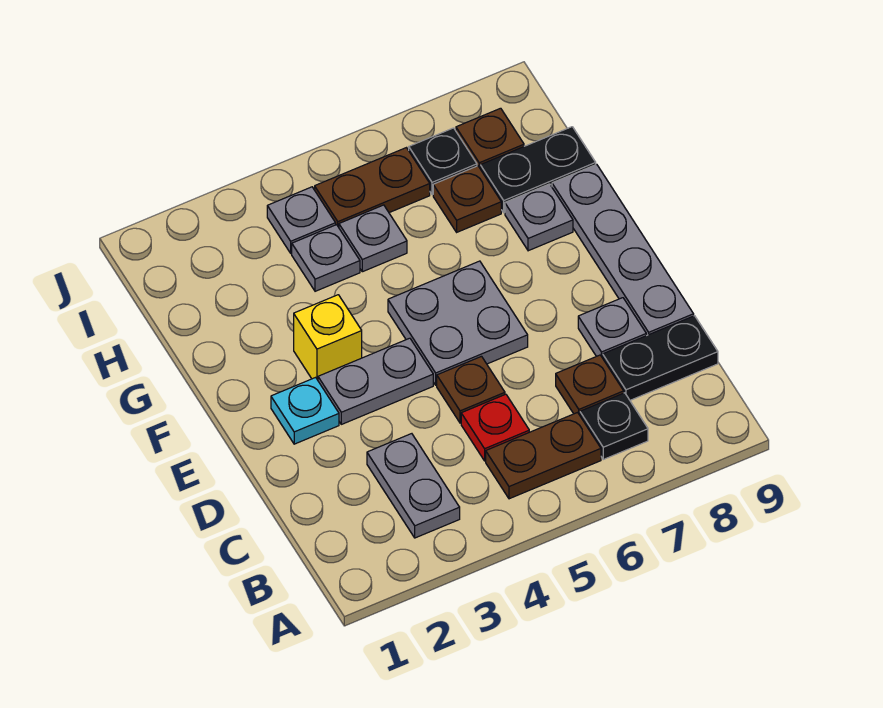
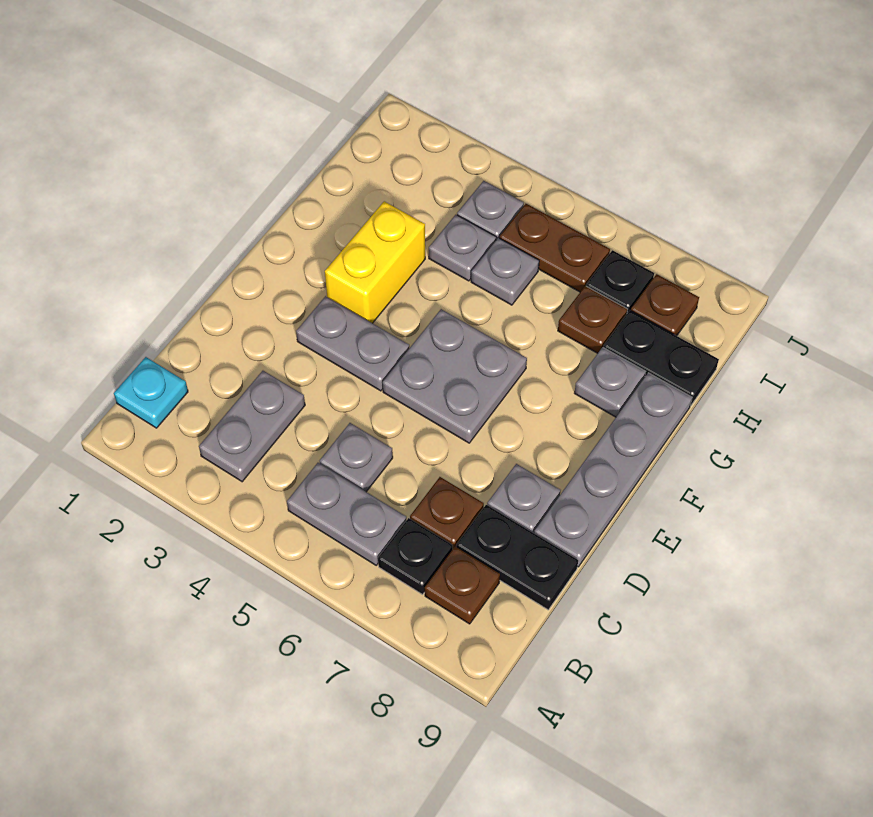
brown plate B5:B6 level 1 -> grey plate B5:B6 level 1
red plate C5 level 1 -> grey plate C5 level 1
brown plate D5 level 1 -> brown plate B8 level 1
cyan plate E2 level 1 -> cyan plate B1 level 1
yellow brick F3 level 1 -> yellow brick F3:G3 level 1

